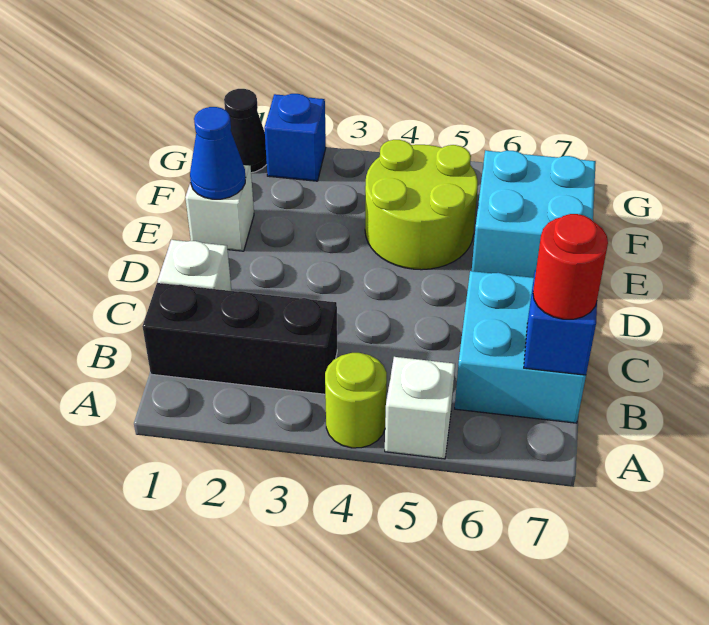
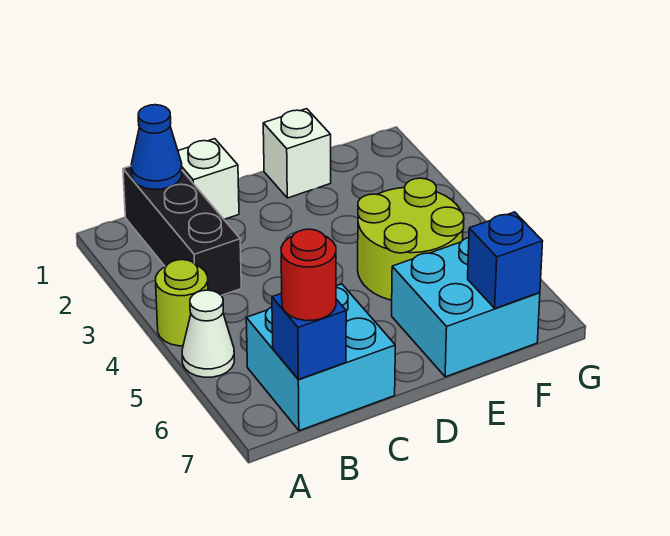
white brick A5 level 1 -> white cone A5 level 1
blue cone E1 level 2 -> blue cone B1 level 2
black cone G1 level 1 -> none
blue brick G2 level 1 -> blue brick F7 level 2

